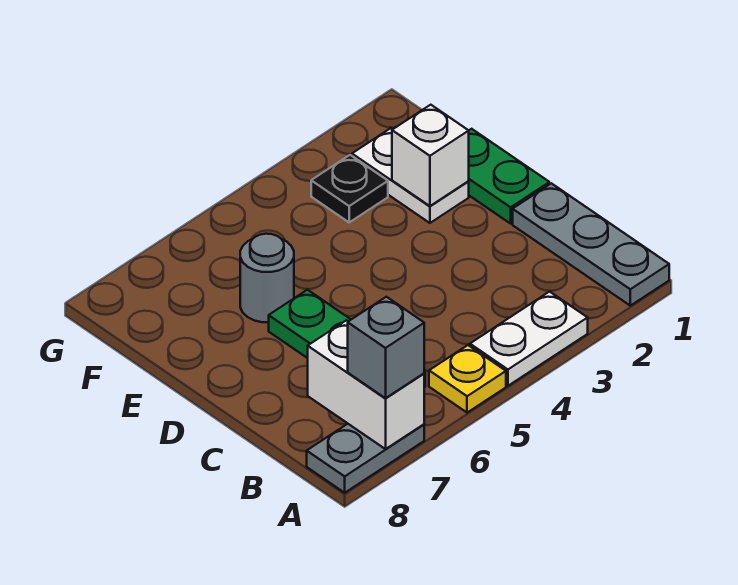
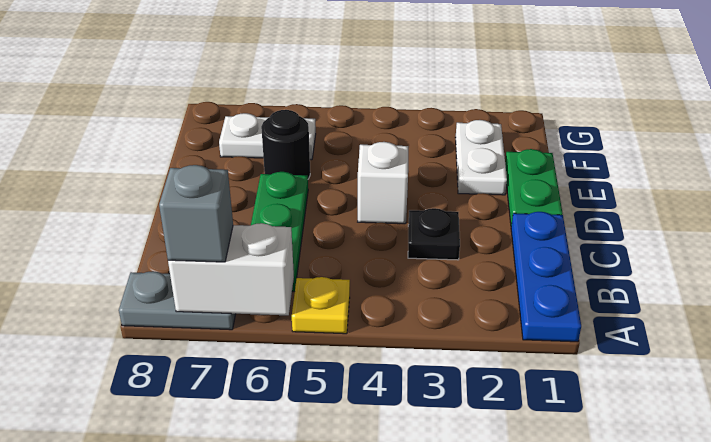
grey plate A1:C1 level 1 -> blue plate A1:C1 level 1
white plate A3:A4 level 1 -> white plate F6:F7 level 1
white brick A7:B7 level 2 -> white brick A6:A7 level 2
white brick E2 level 2 -> white brick D4 level 1
grey round brick E6 level 1 -> black round brick E6 level 1
black plate F3 level 1 -> black plate C3 level 1

